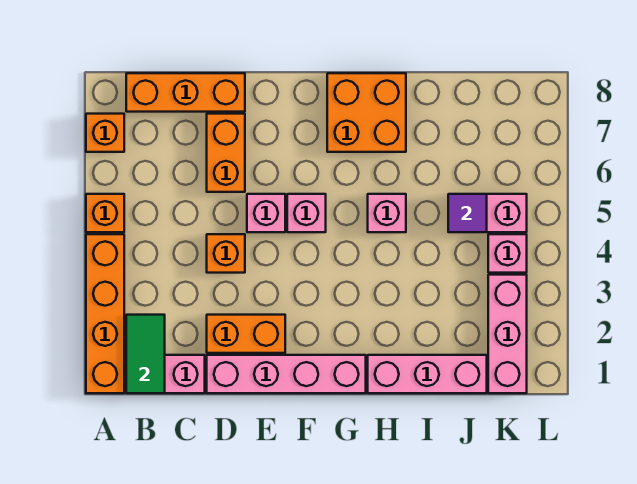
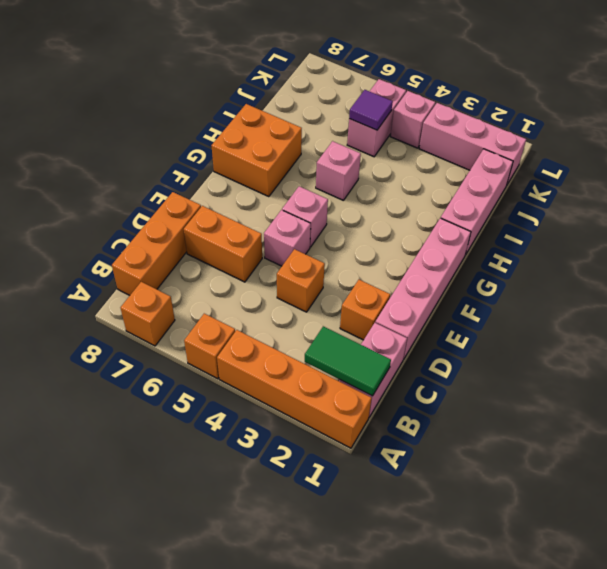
orange brick D2:E2 level 1 -> orange brick D2 level 1

